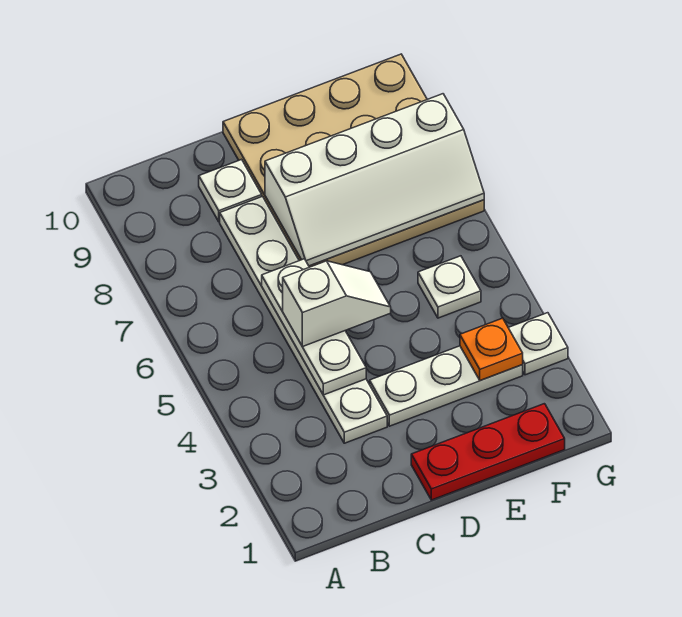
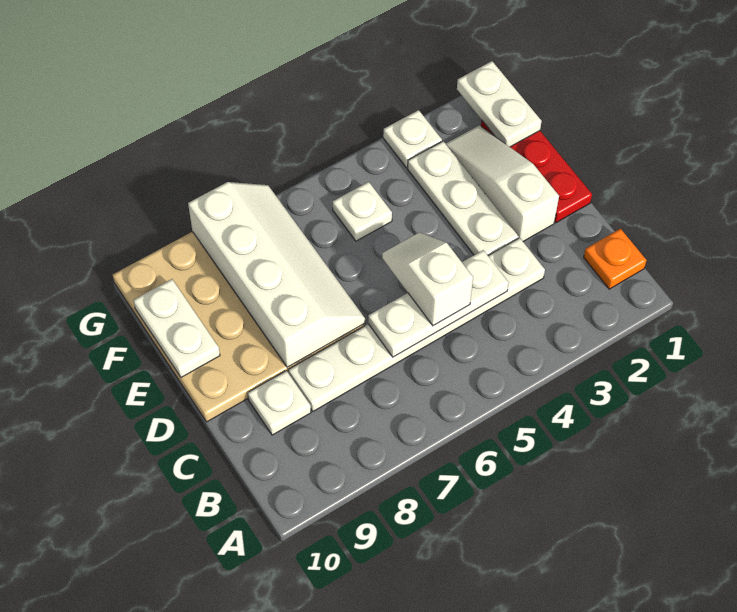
none -> white slope D2:F2 level 1 top D
none -> white plate E10:F10 level 2
none -> white plate F1:G1 level 2
orange plate F3 level 2 -> orange plate B1 level 1

